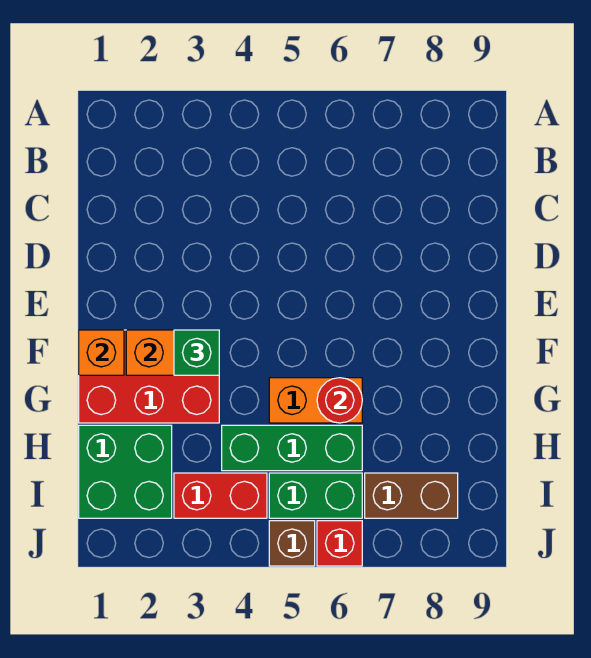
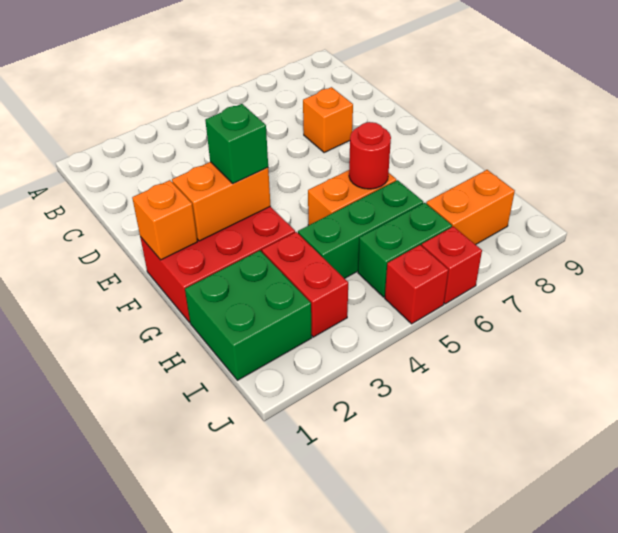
none -> orange brick D7 level 1
red brick I3:I4 level 1 -> red brick H3:I3 level 1
brown brick I7:I8 level 1 -> orange brick I7:I8 level 1
brown brick J5 level 1 -> red brick J5 level 1

